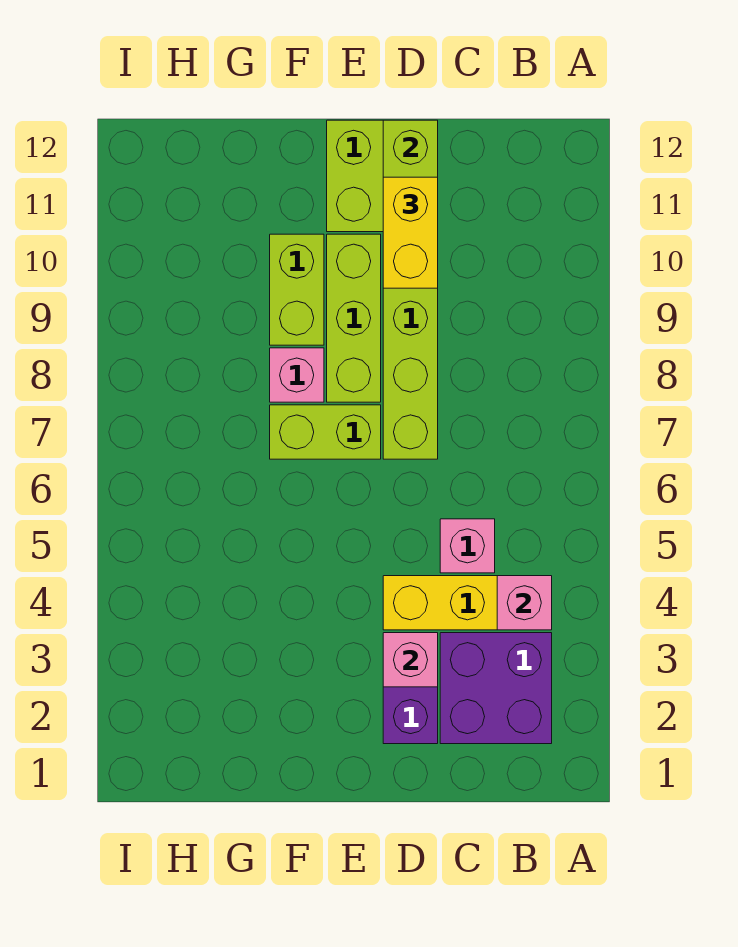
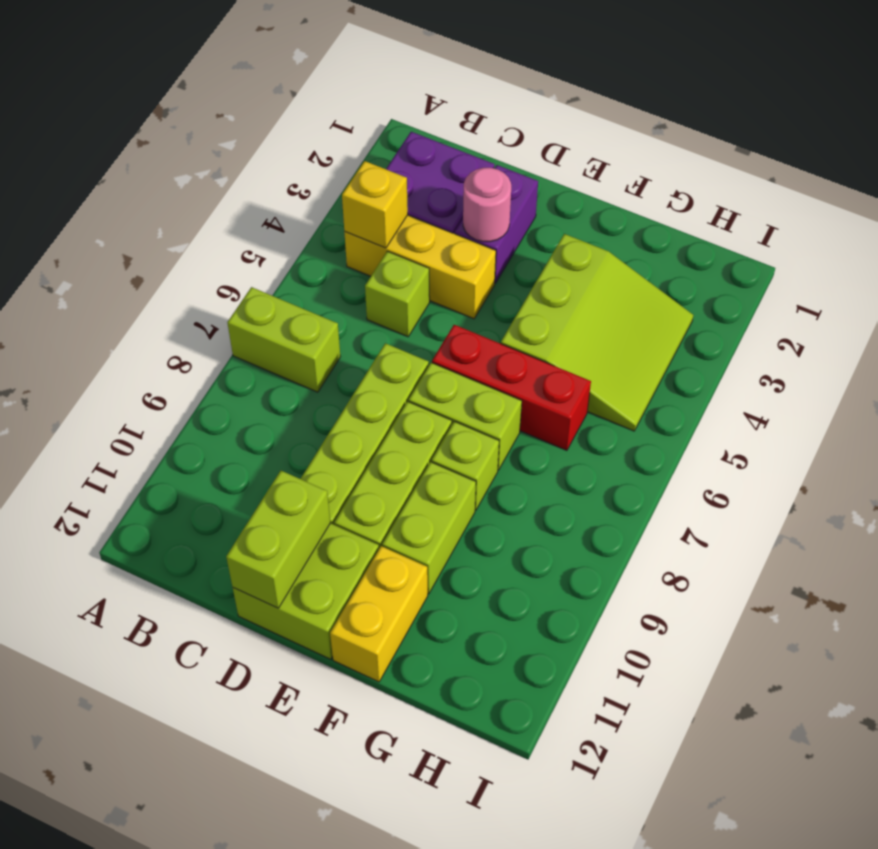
none -> lime brick A7:B7 level 1
pink brick B4 level 2 -> yellow brick B4 level 2
pink brick C5 level 1 -> lime brick C5 level 1
pink brick D3 level 2 -> pink round brick D3 level 2
yellow brick D10:D11 level 3 -> yellow brick F11:F12 level 1
none -> red brick E6:G6 level 1
none -> lime slope F3:H5 level 1 top F
pink brick F8 level 1 -> lime brick F8 level 1

